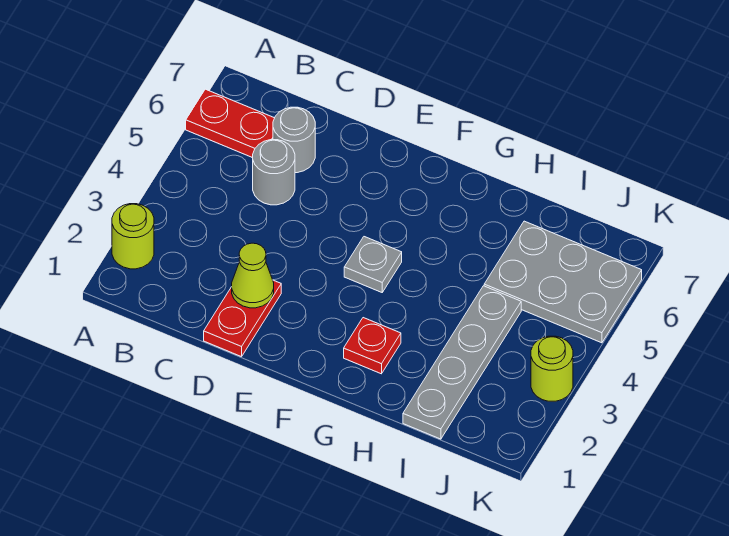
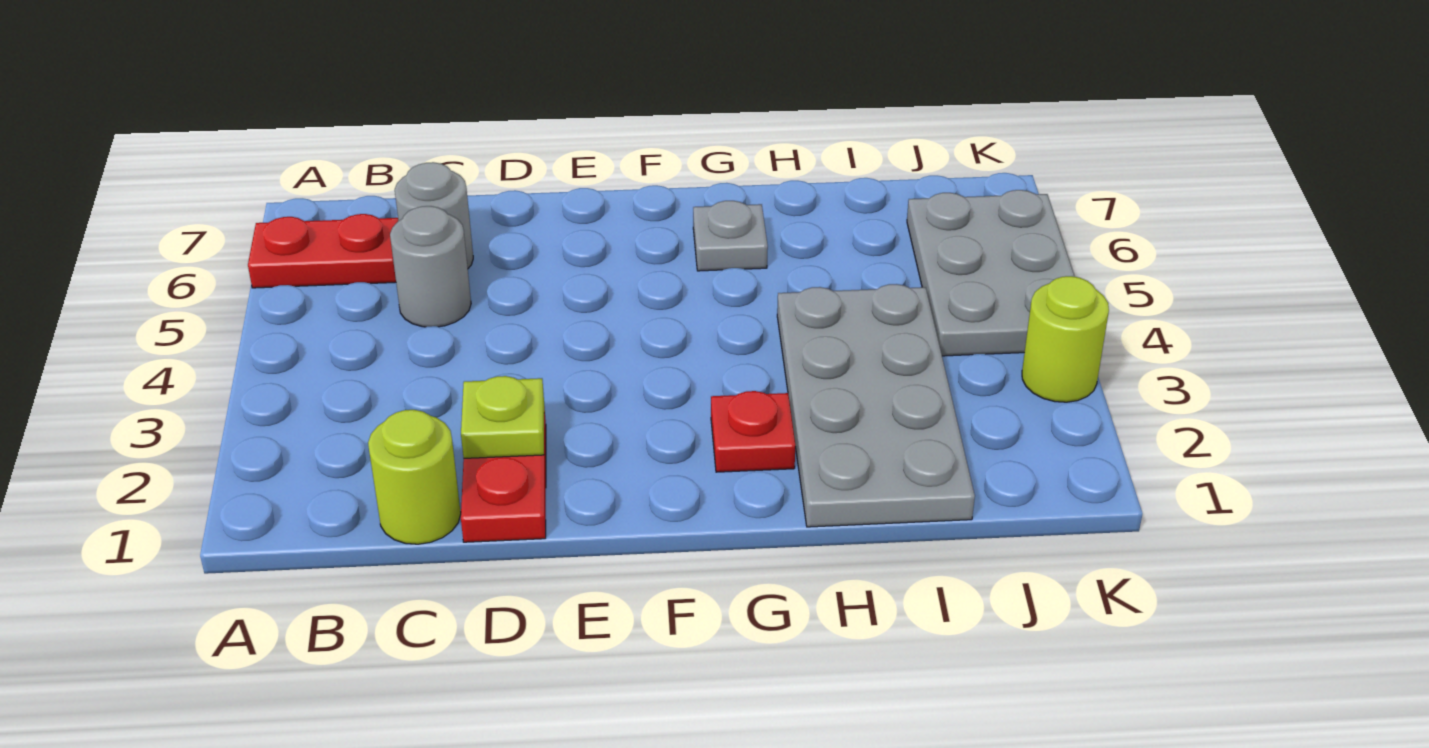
lime round brick A2 level 1 -> lime round brick C1 level 1
lime cone D2 level 2 -> lime plate D2 level 2
grey plate F4 level 1 -> grey plate G6 level 1
grey plate I1:I4 level 1 -> grey plate H1:I4 level 1
grey plate I5:K6 level 1 -> grey plate J4:K6 level 1

